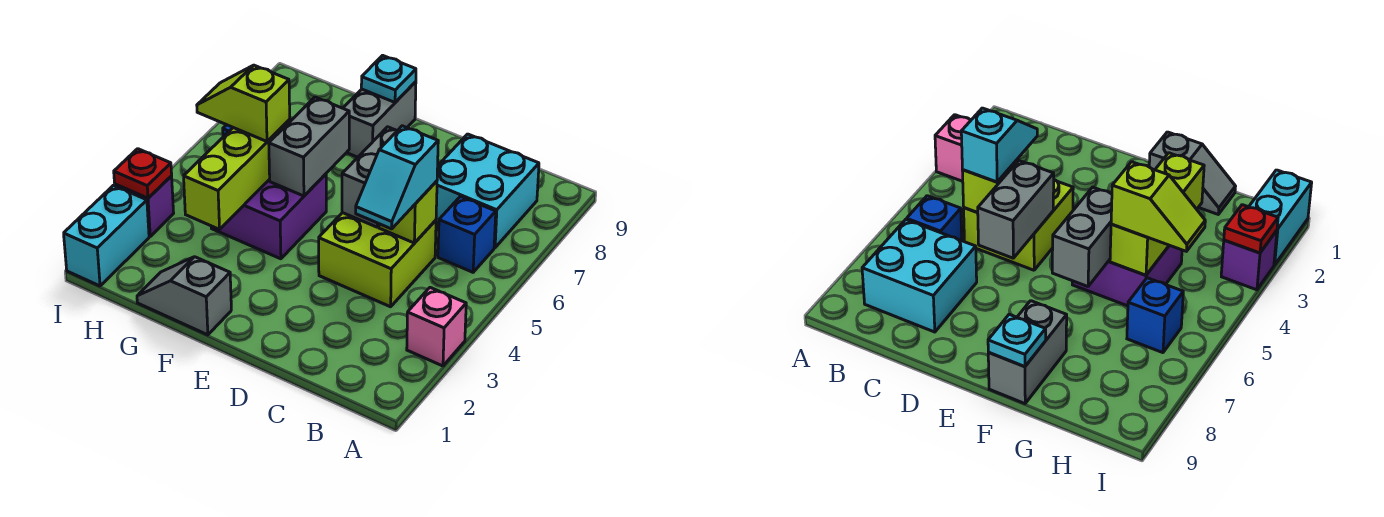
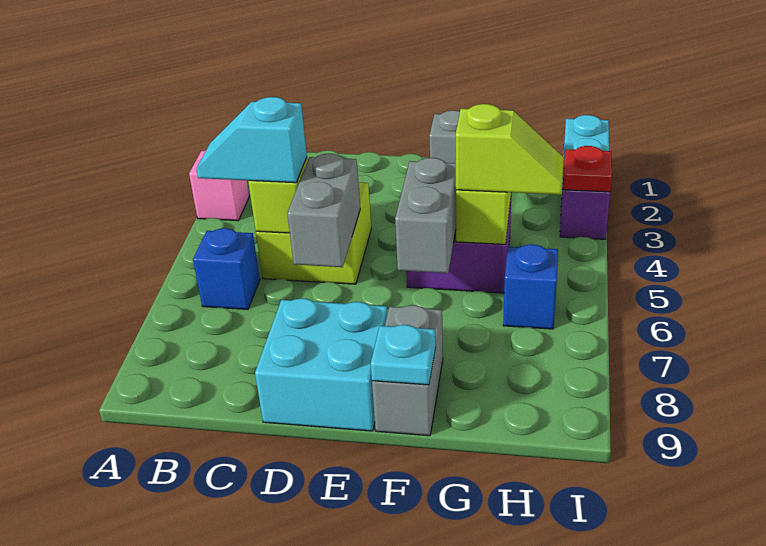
cyan brick B7:C8 level 1 -> cyan brick D8:E9 level 1
cyan slope C4:C5 level 3 top 5 -> cyan slope B5:C5 level 3 top C

